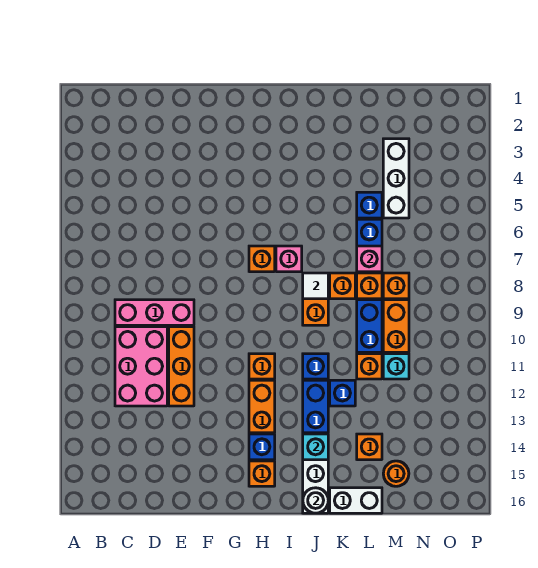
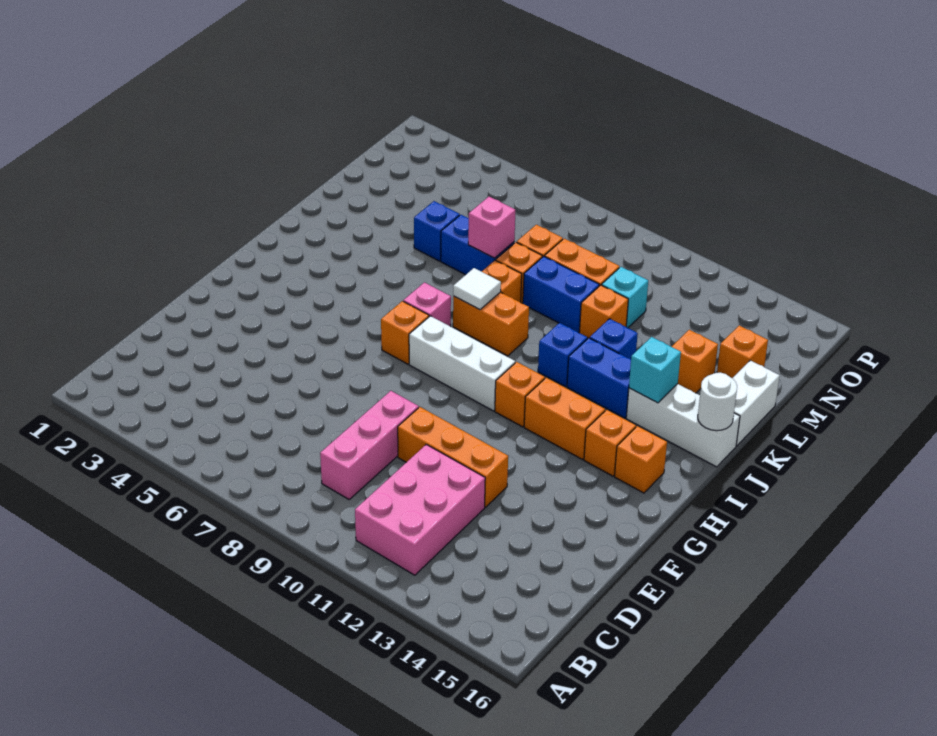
pink brick C10:D12 level 1 -> pink brick B11:D12 level 1
blue brick H14 level 1 -> orange brick H14 level 1
white brick M3:M5 level 1 -> white brick H8:H10 level 1
orange round brick M15 level 1 -> orange brick M15 level 1

